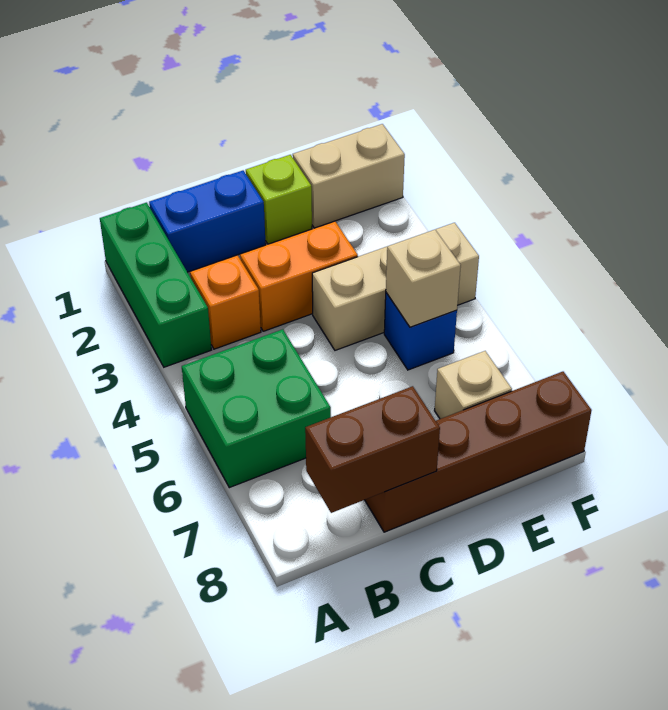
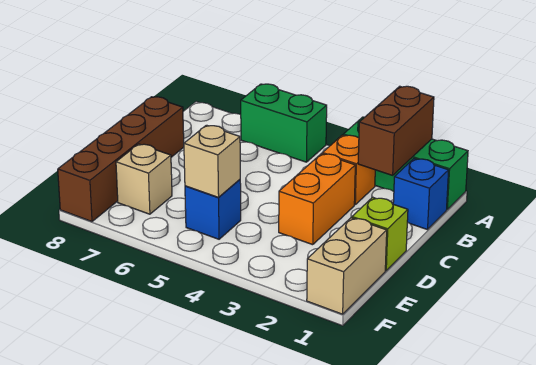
green brick A5:B6 level 1 -> green brick A5:A6 level 1
blue brick B1:C1 level 1 -> blue brick B1 level 1
brown brick B8:C8 level 2 -> brown brick A2:B2 level 2
tan brick D4:F4 level 1 -> none

